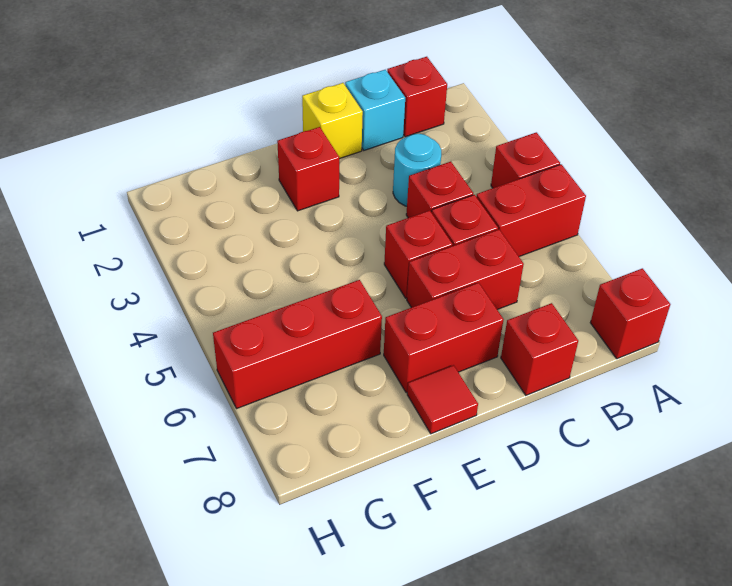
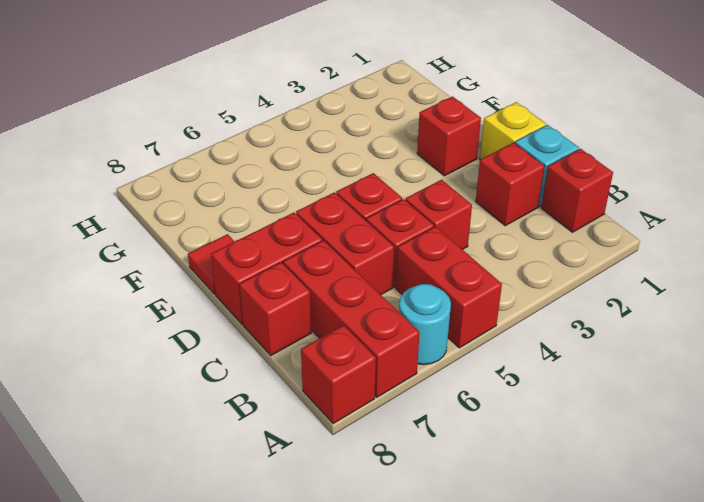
red brick A4 level 1 -> red brick C2 level 1
cyan round brick C3 level 1 -> cyan round brick A6 level 1
red brick D7:E7 level 1 -> red brick D7:D8 level 1
red brick F6:H6 level 1 -> red brick A7:C7 level 1

